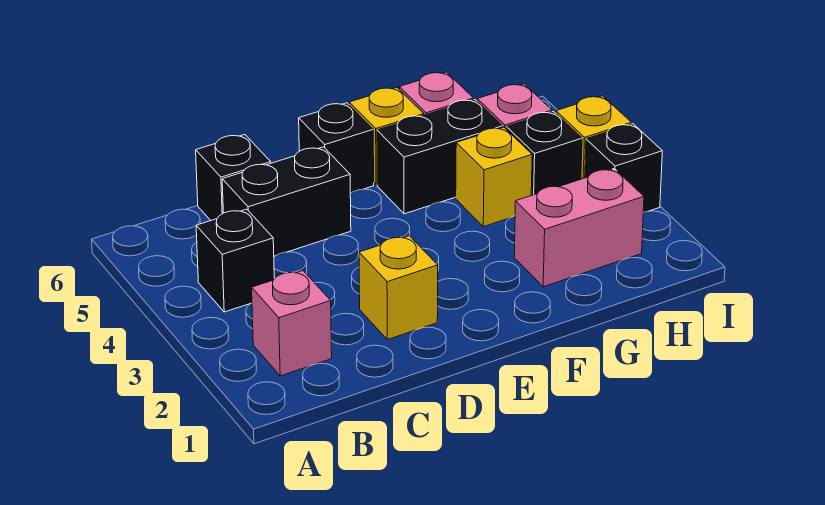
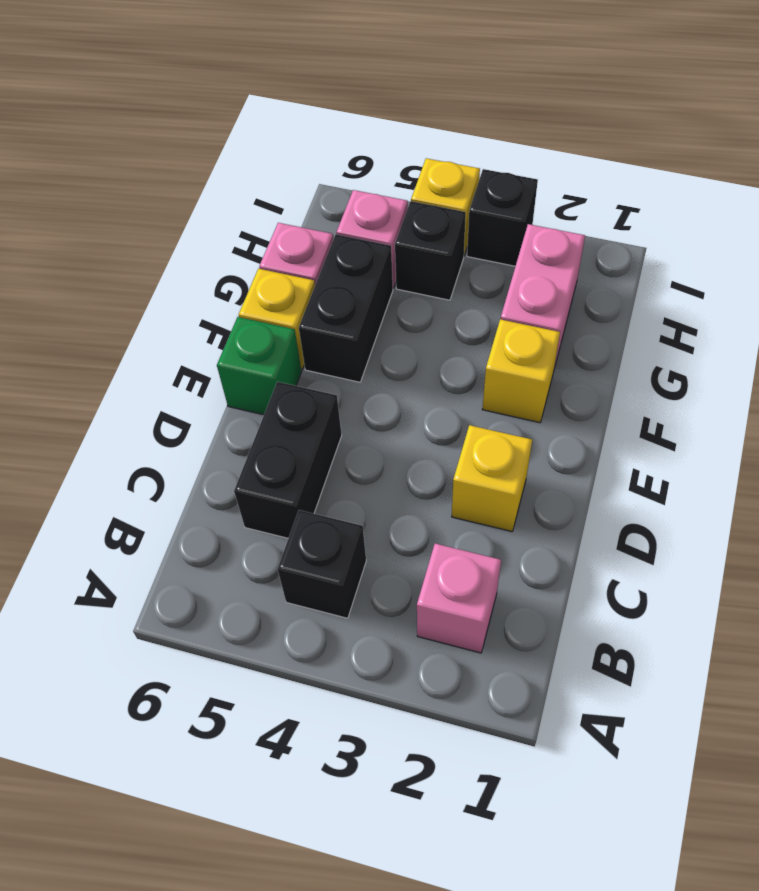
black brick C6 level 1 -> none
black brick E6 level 1 -> green brick E6 level 1
yellow brick G4 level 1 -> yellow brick F2 level 1

